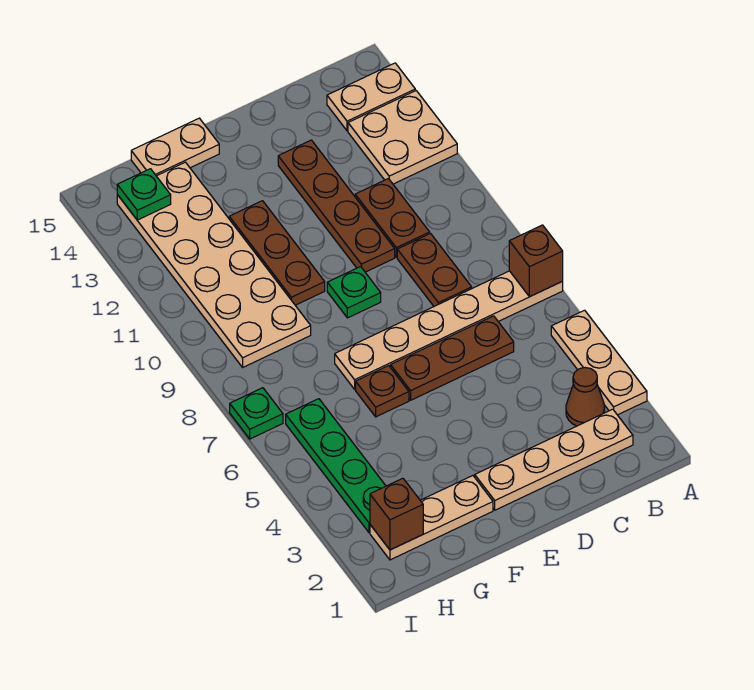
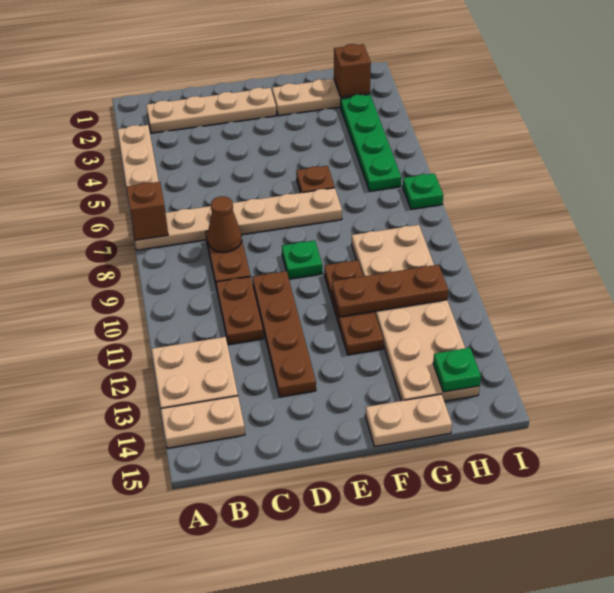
brown cone B3 level 1 -> brown cone C8 level 2
brown plate C6:E6 level 1 -> brown plate F11:H11 level 2

